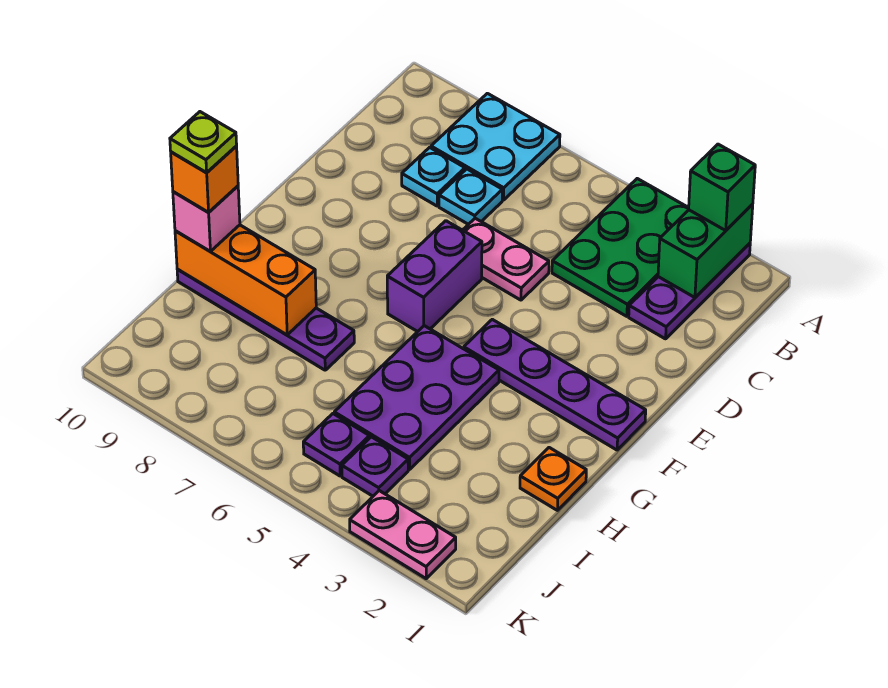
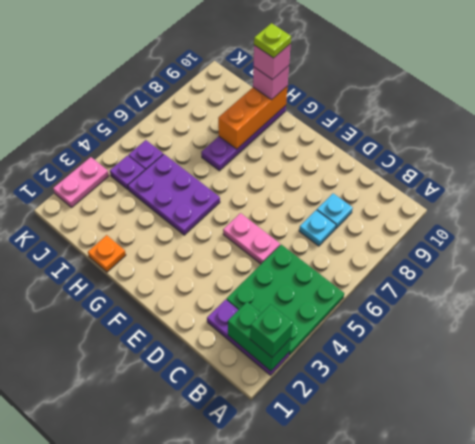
green plate A3:C4 level 1 -> green plate A3:C5 level 1
cyan plate A7:B8 level 1 -> none
pink plate D5:D6 level 1 -> pink plate D5:E5 level 1
purple brick E6:F6 level 1 -> none
purple plate F1:F4 level 1 -> none
orange brick H10 level 4 -> pink brick H10 level 4

